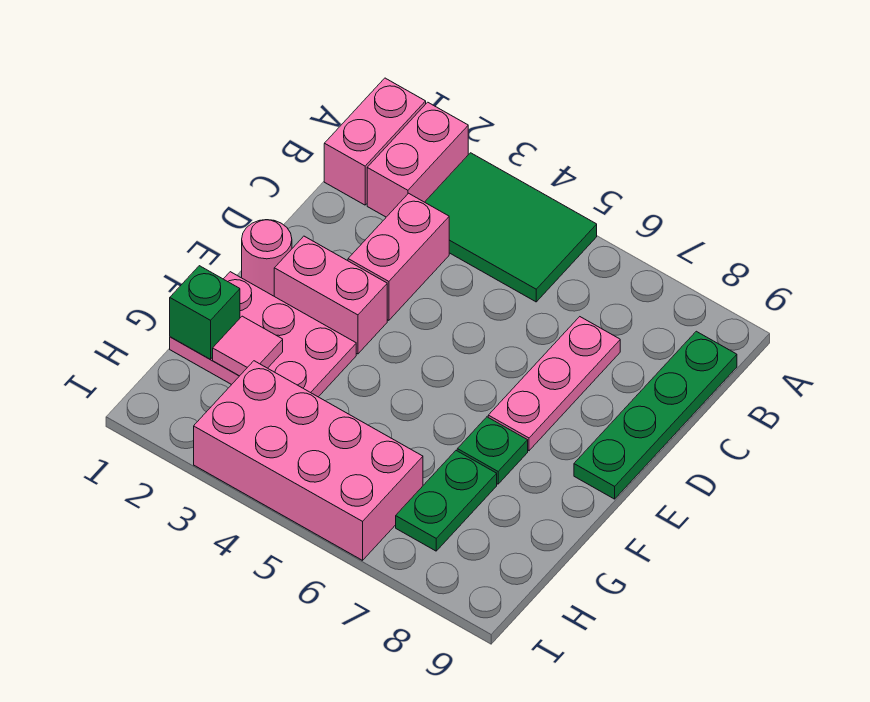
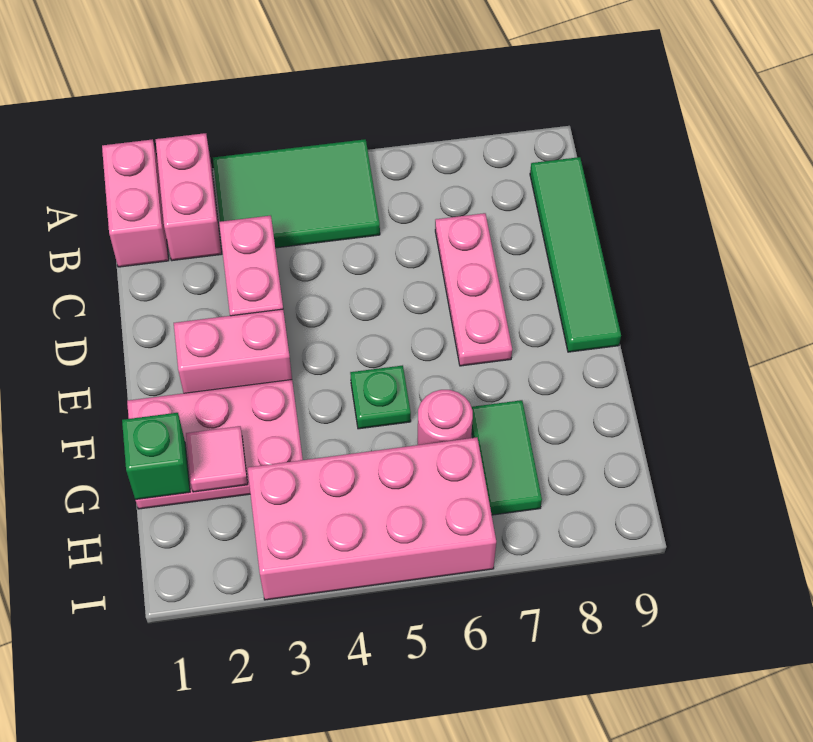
green plate B9:E9 level 1 -> green tile B9:E9 level 1
pink round brick E1 level 1 -> pink round brick G6 level 1
green plate F7 level 1 -> green plate F5 level 1
green plate G7:H7 level 1 -> green tile G7:H7 level 1

